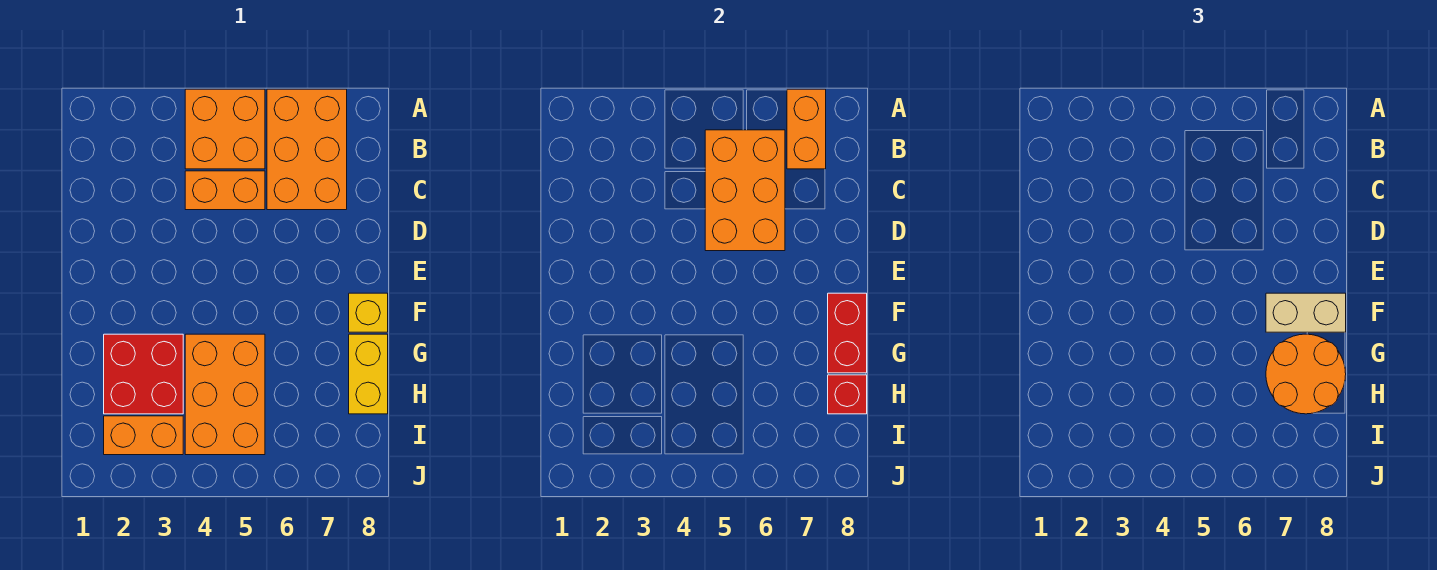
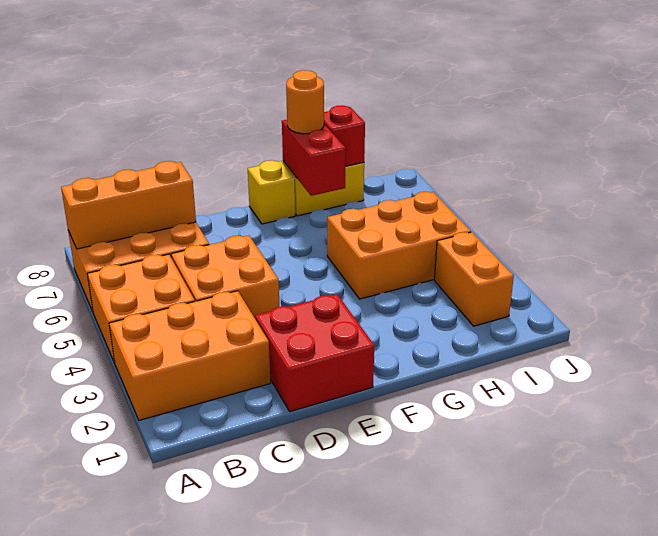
orange brick A7:B7 level 2 -> orange brick A7:C7 level 2
orange brick B5:D6 level 2 -> orange brick A2:C3 level 1
orange brick C4:C5 level 1 -> orange brick C4:D5 level 1
tan brick F7:F8 level 3 -> none
red brick F8:G8 level 2 -> red brick G7:G8 level 2
red brick G2:H3 level 1 -> red brick D1:E2 level 1
orange round brick G7:H8 level 3 -> orange round brick G8 level 3

